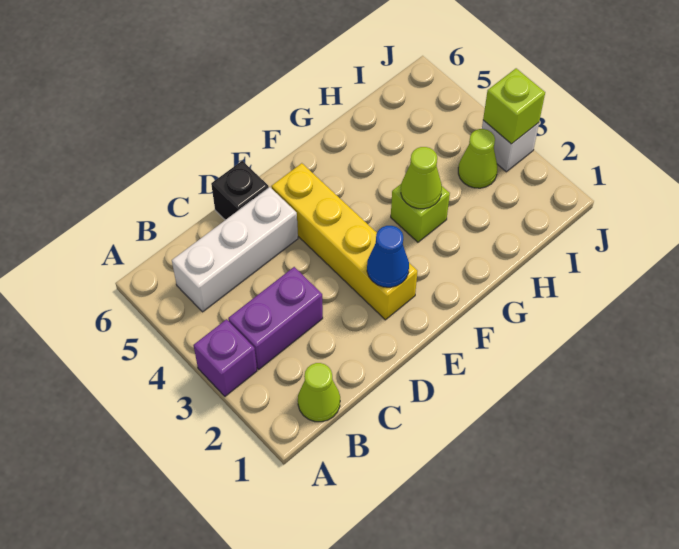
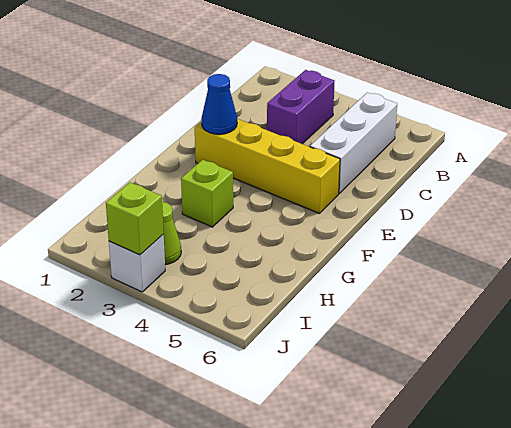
purple brick A3 level 1 -> none
lime cone B1 level 1 -> none
black brick D6 level 1 -> none
lime cone G3 level 2 -> none

